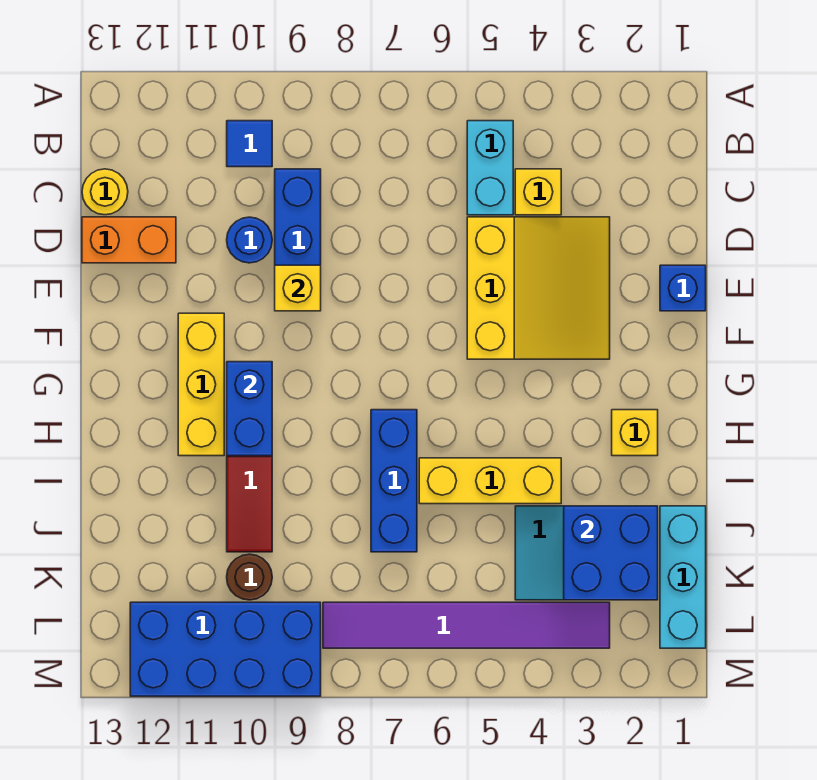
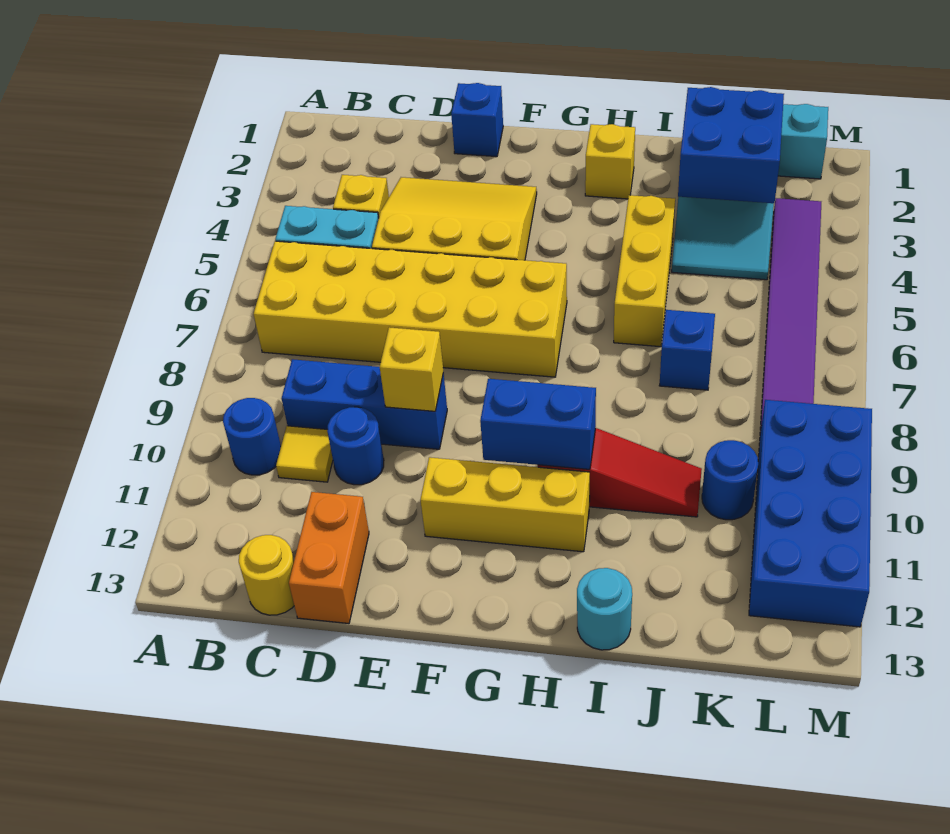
none -> yellow brick B6:G7 level 1
blue tile B10 level 1 -> blue round brick B10 level 1
none -> yellow tile C10 level 1
blue brick H7:J7 level 1 -> blue brick J7 level 1
none -> cyan round brick I13 level 1
brown round brick K10 level 1 -> blue round brick K10 level 1

